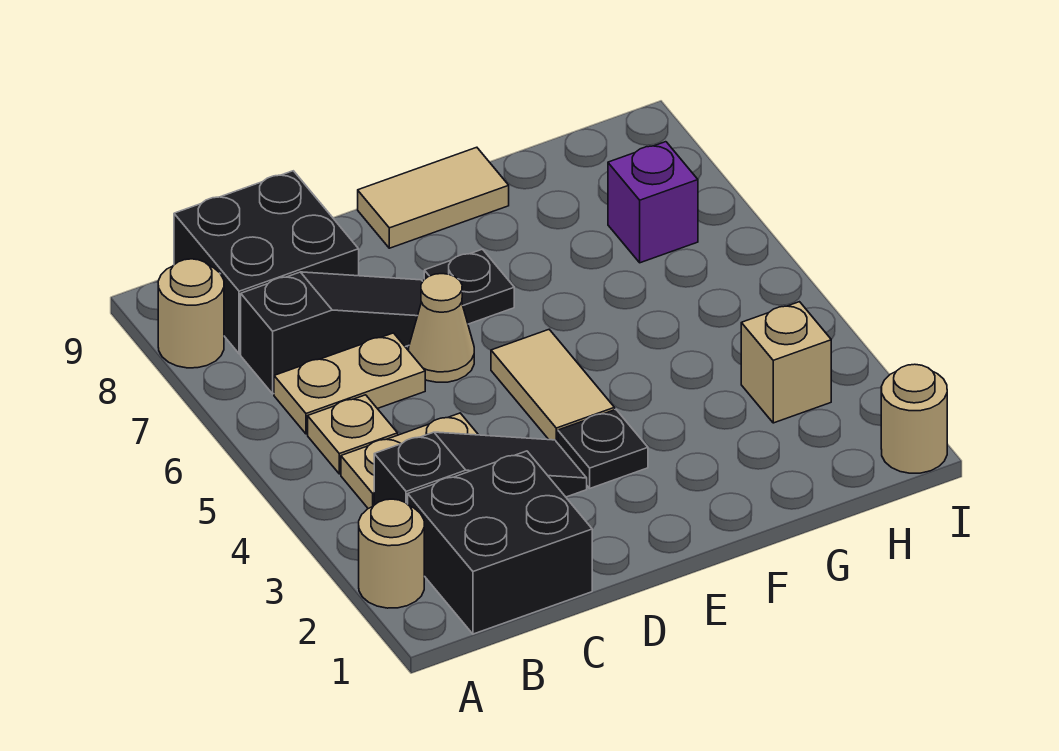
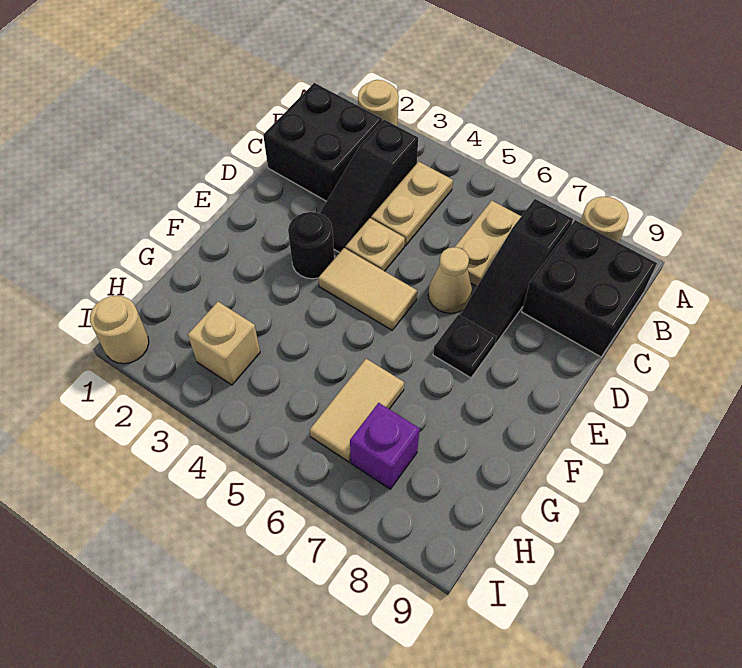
tan plate B5 level 1 -> tan plate D4 level 1
black plate E3 level 1 -> black round brick E3 level 1
tan tile E9:F9 level 1 -> tan tile G6:H6 level 1

